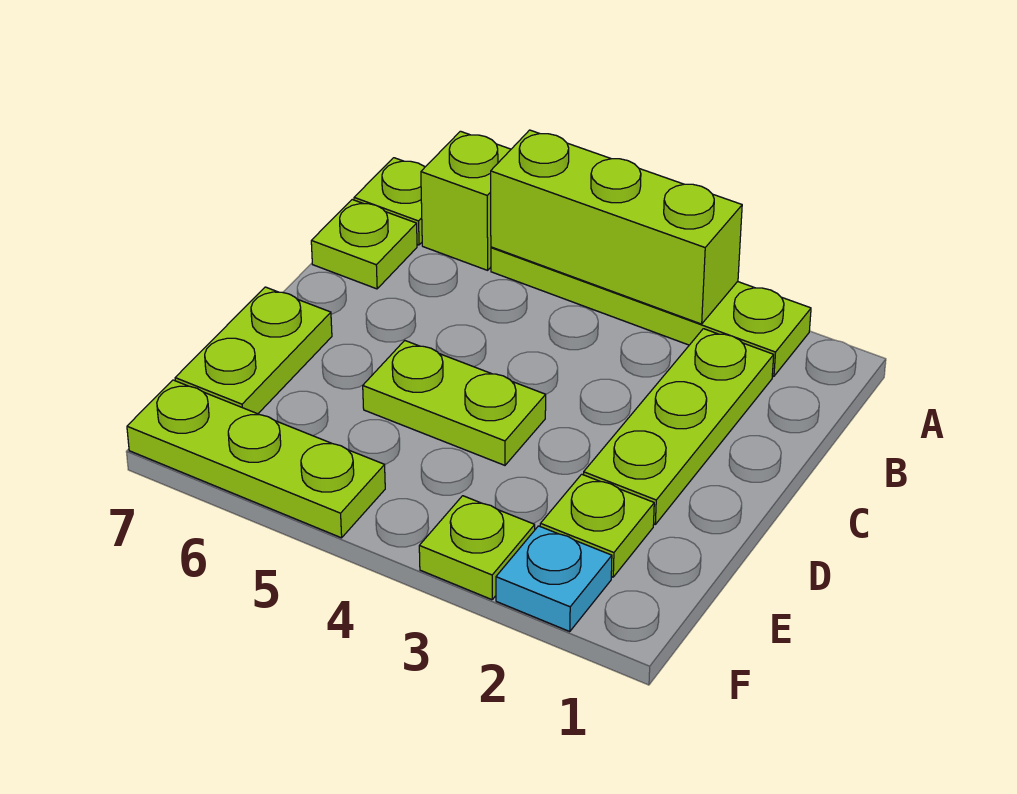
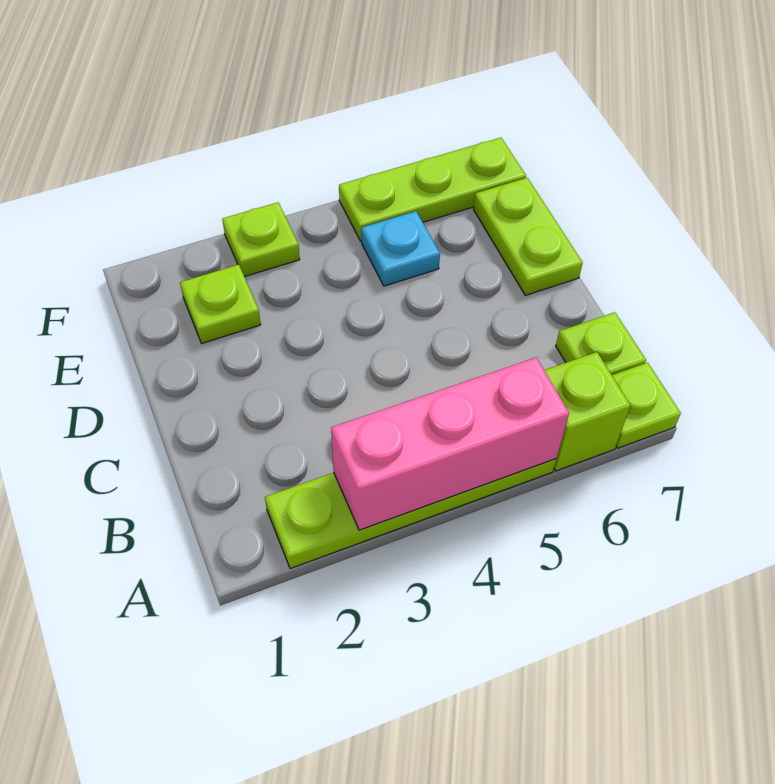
lime brick A3:A5 level 2 -> pink brick A3:A5 level 2
lime plate B2:D2 level 1 -> none
lime plate D4:D5 level 1 -> none
cyan plate F2 level 1 -> cyan plate E5 level 1

